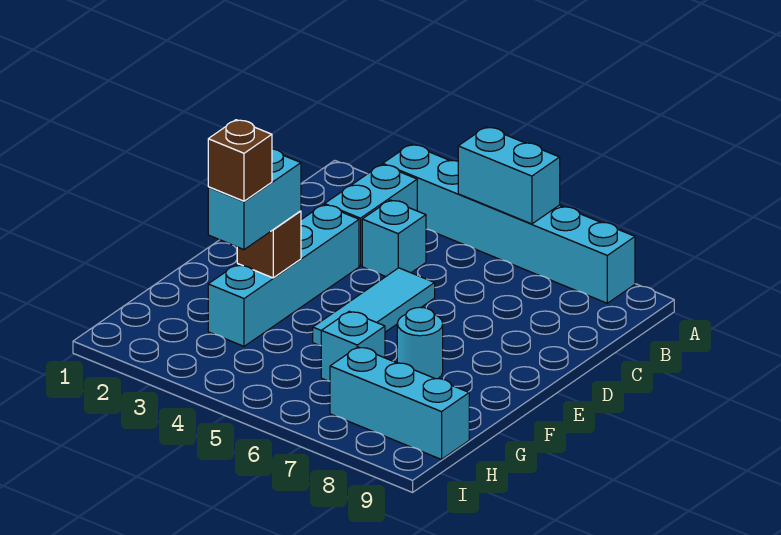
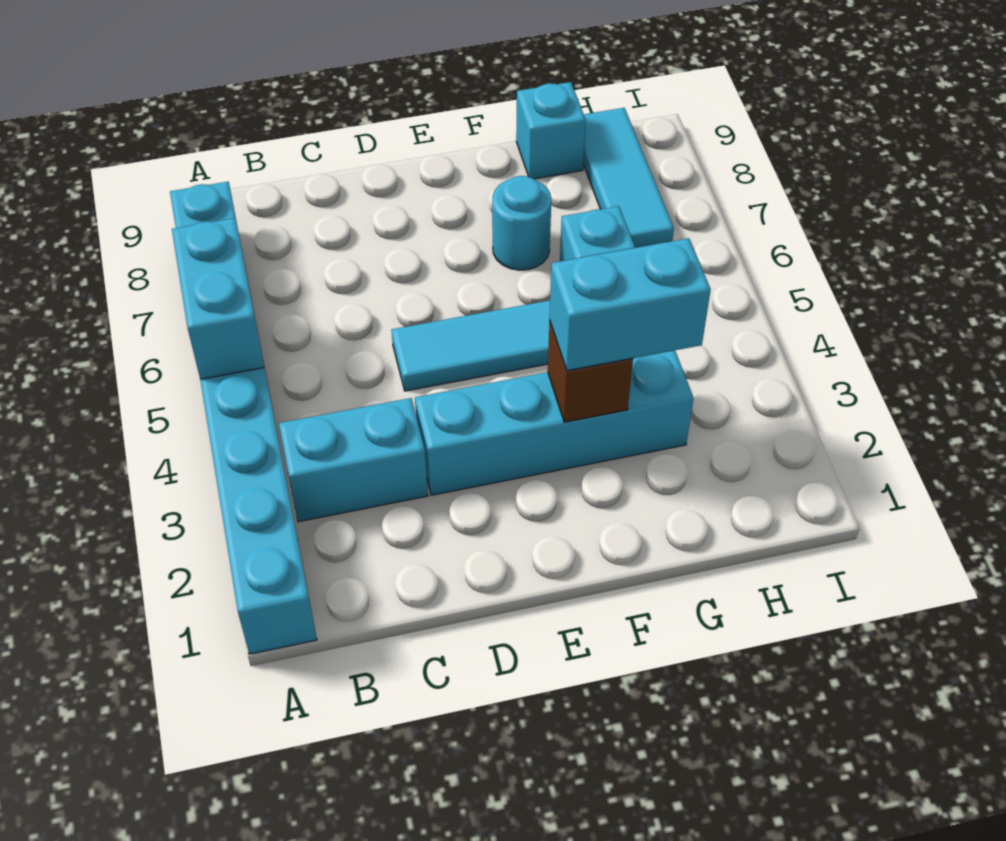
cyan brick A3:A8 level 1 -> cyan brick A1:A8 level 1
cyan brick C4 level 1 -> cyan brick G9 level 1
brown brick G3 level 4 -> none
cyan brick H7:H9 level 1 -> cyan tile H7:H9 level 1

